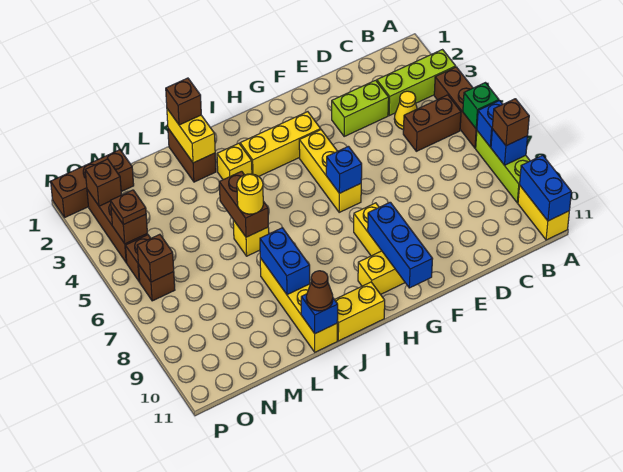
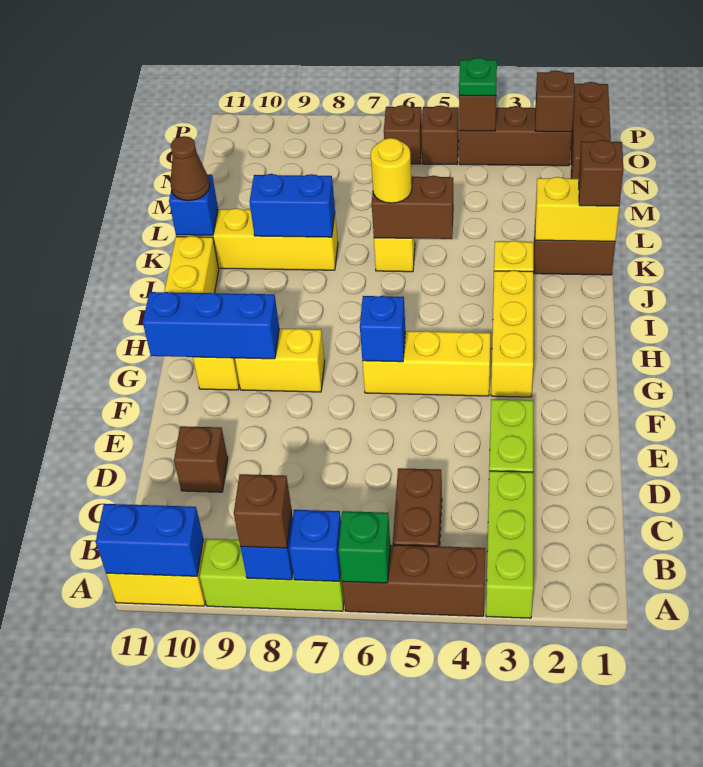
yellow cone C4 level 1 -> none
brown plate O4 level 3 -> green plate O4 level 3
brown brick O6 level 2 -> brown brick D10 level 1

